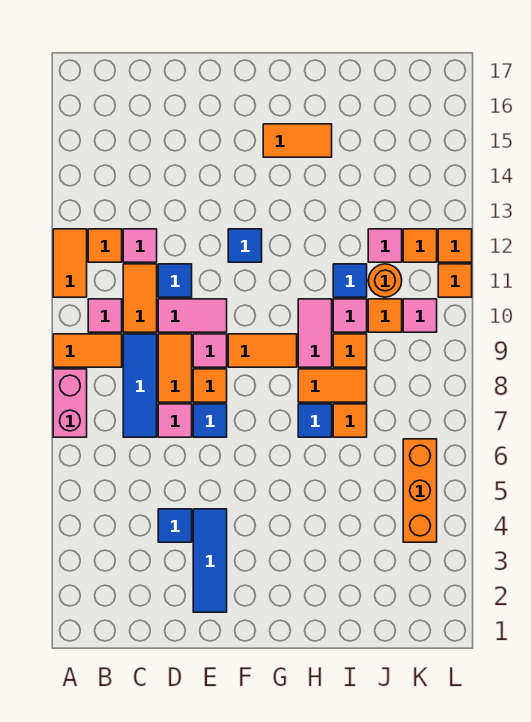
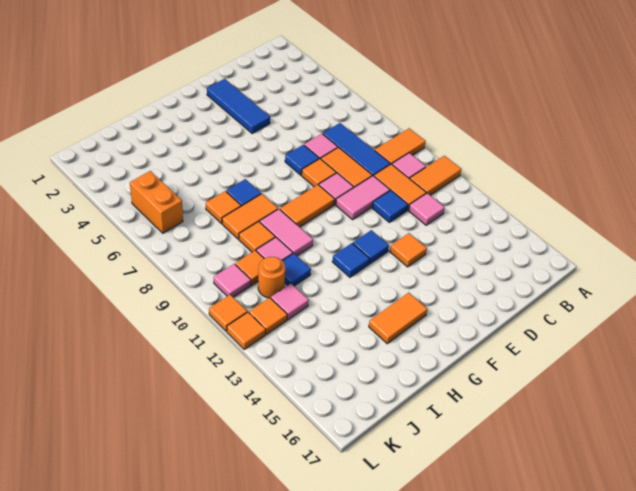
pink brick A7:A8 level 1 -> none
orange tile A11:A12 level 1 -> orange tile A11:B11 level 1
orange tile B12 level 1 -> orange tile E13 level 1
blue tile D4 level 1 -> blue tile G12 level 1
orange brick K4:K6 level 1 -> orange brick K5:K6 level 1

